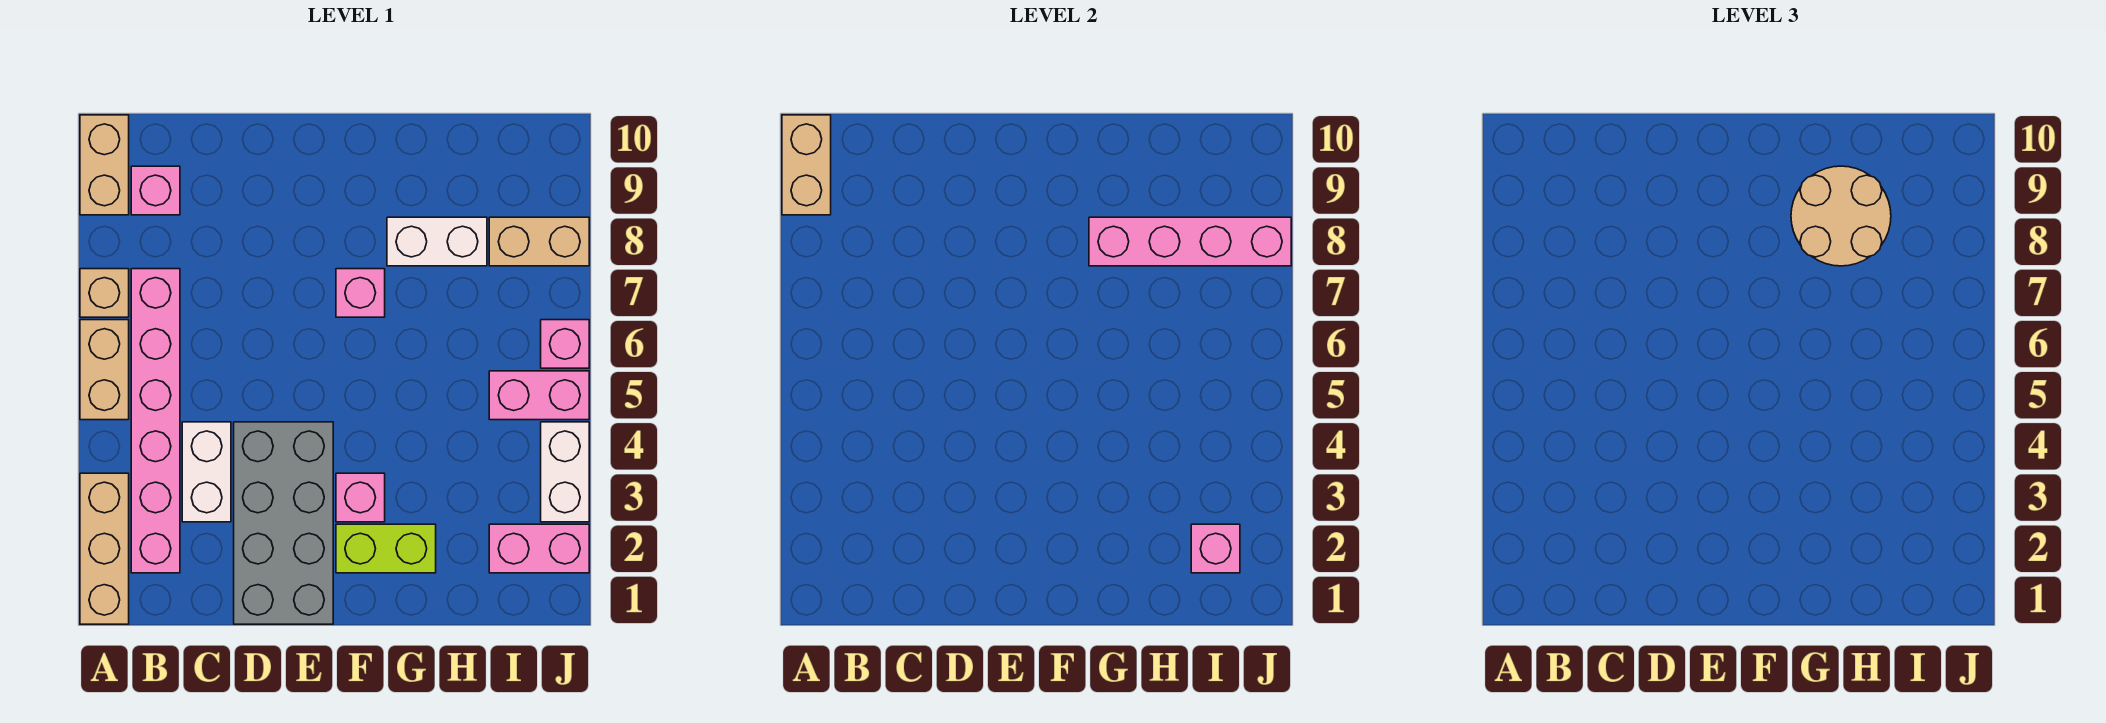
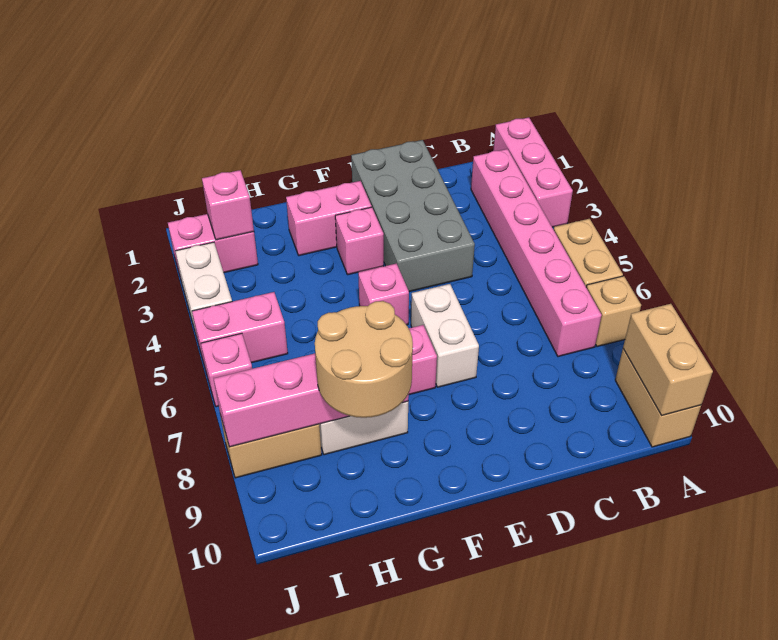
tan brick A1:A3 level 1 -> pink brick A1:A3 level 1
pink brick B9 level 1 -> pink brick F5 level 1
white brick C3:C4 level 1 -> white brick E6:E7 level 1
lime brick F2:G2 level 1 -> pink brick F2:G2 level 1

